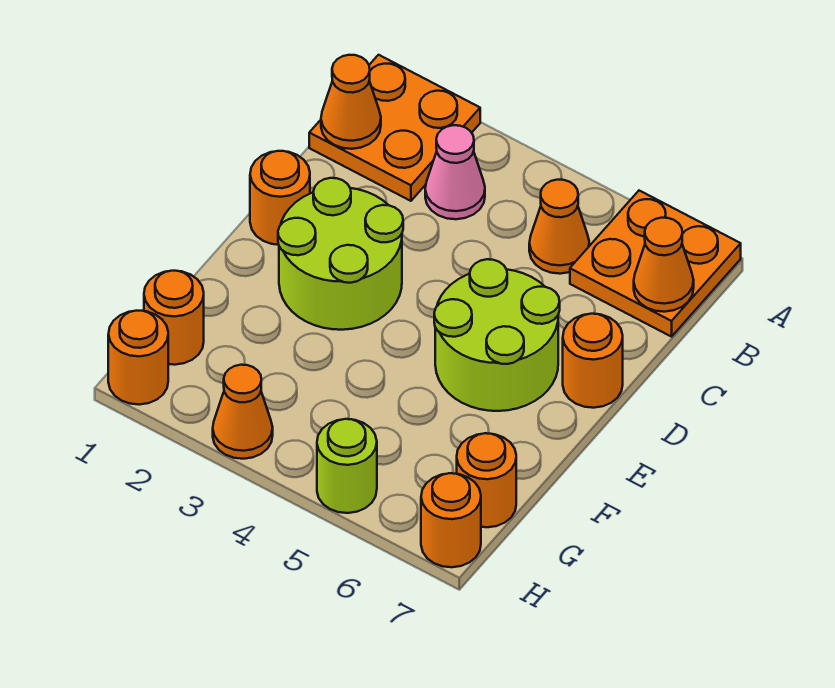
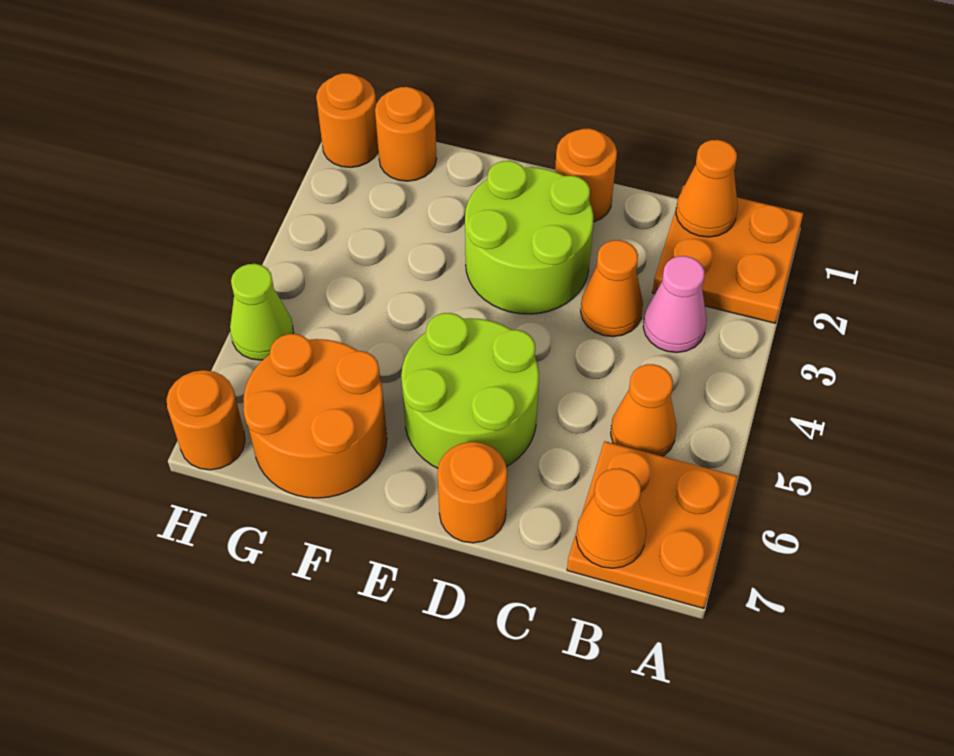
orange round brick G7 level 1 -> orange round brick F6:G7 level 1
orange cone H3 level 1 -> orange cone C3 level 1
lime round brick H5 level 1 -> lime cone H5 level 1

